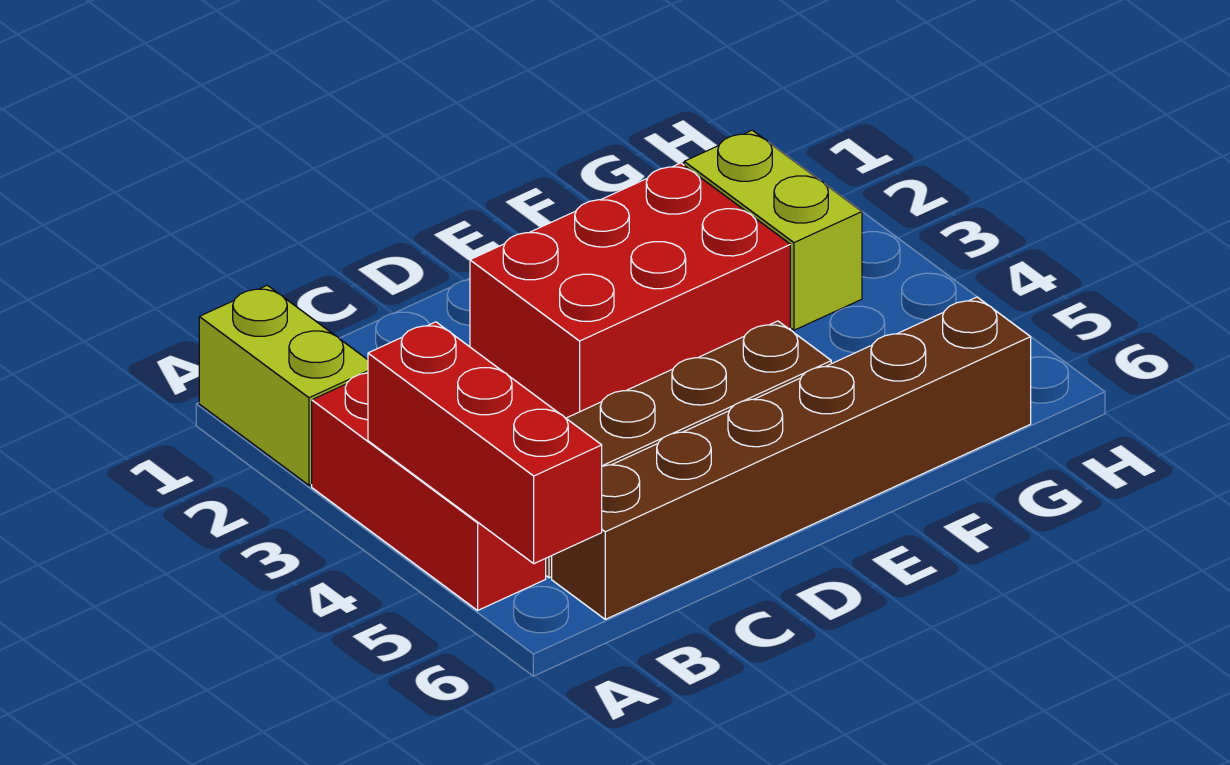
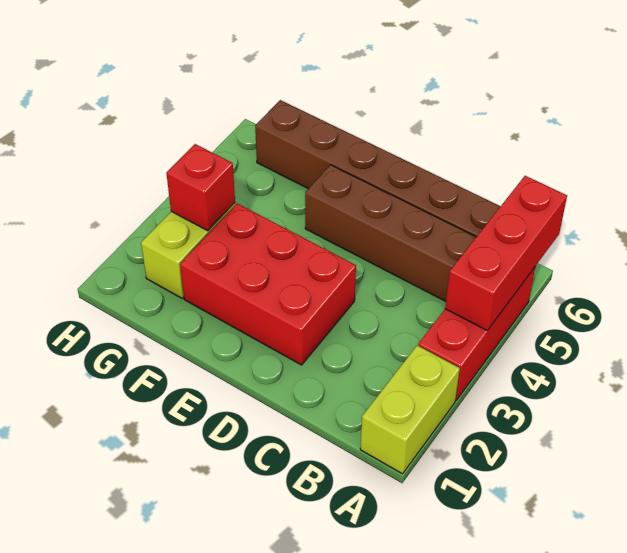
none -> red brick G3 level 2

